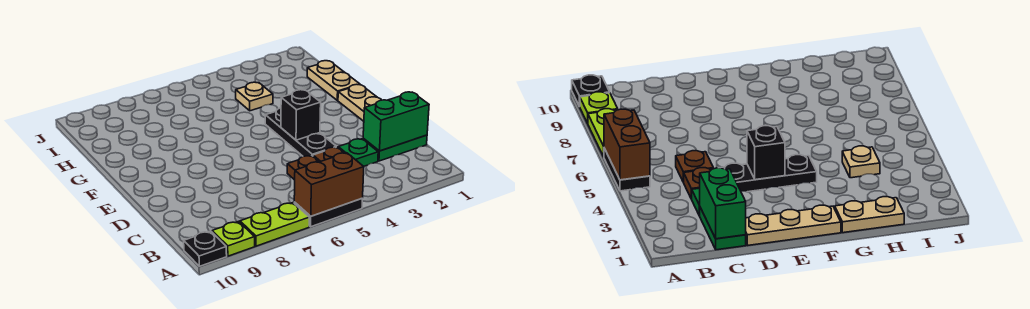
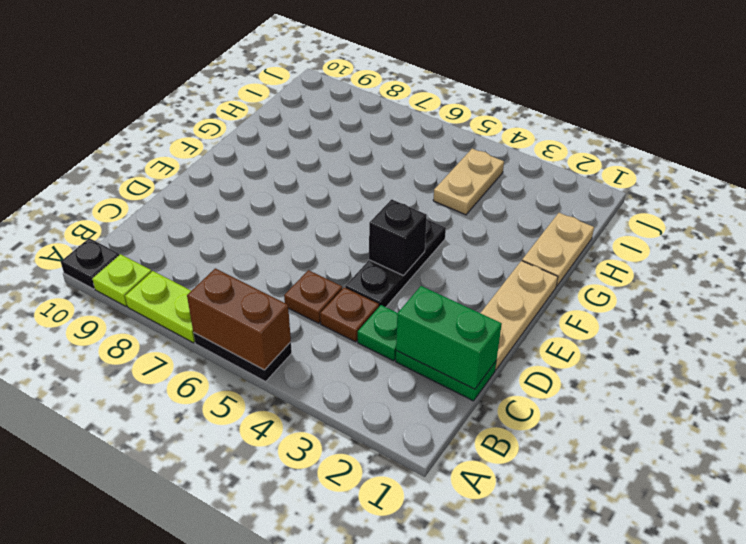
tan plate H4 level 1 -> tan plate H4:I4 level 1

